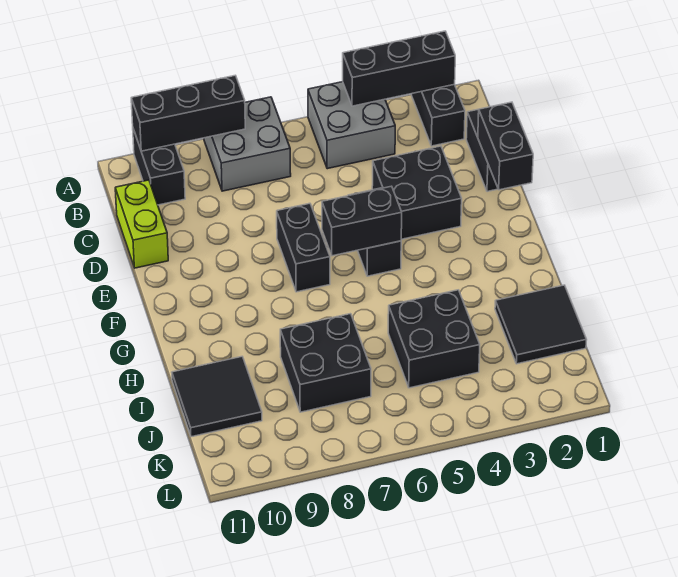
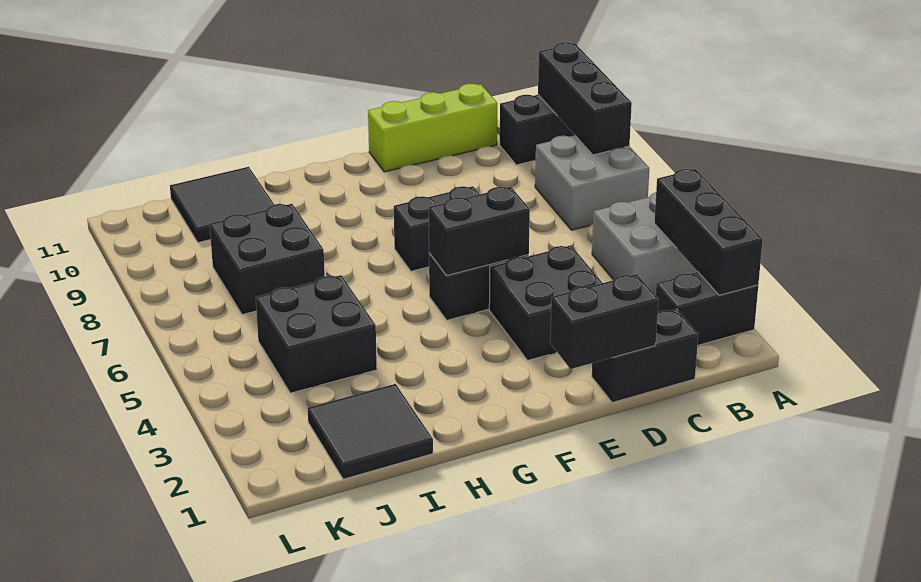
lime brick C11:D11 level 1 -> lime brick C11:E11 level 1
black brick F5:F6 level 2 -> black brick E5:F5 level 2

